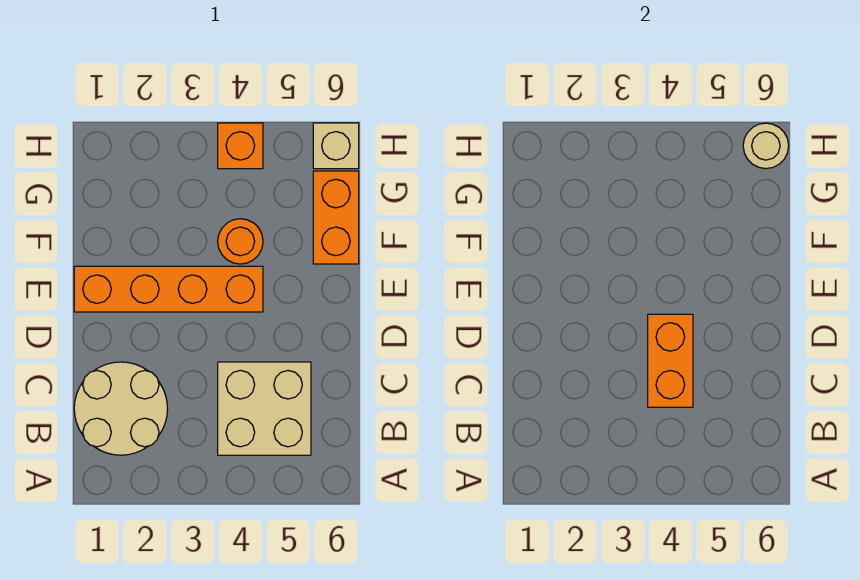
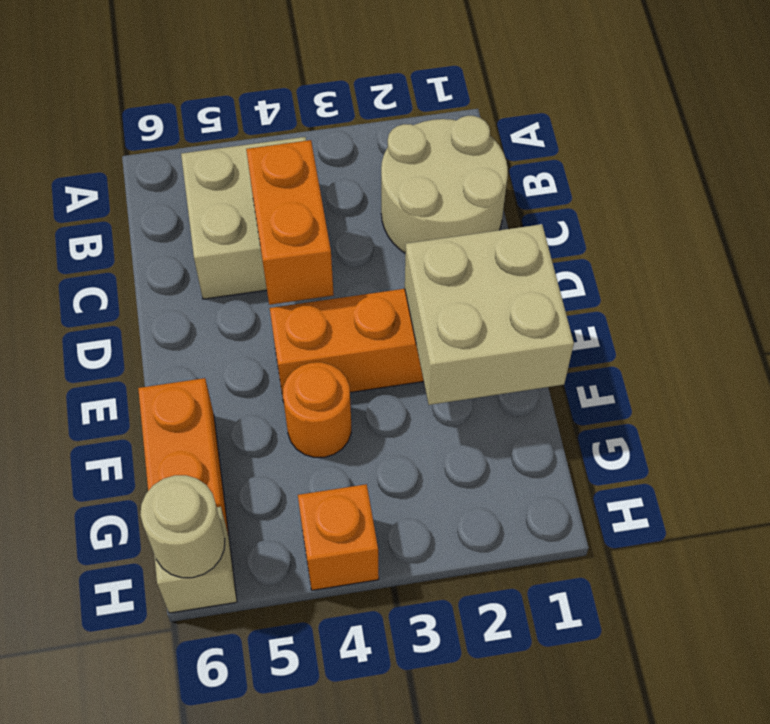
none -> tan brick E1:F2 level 2

